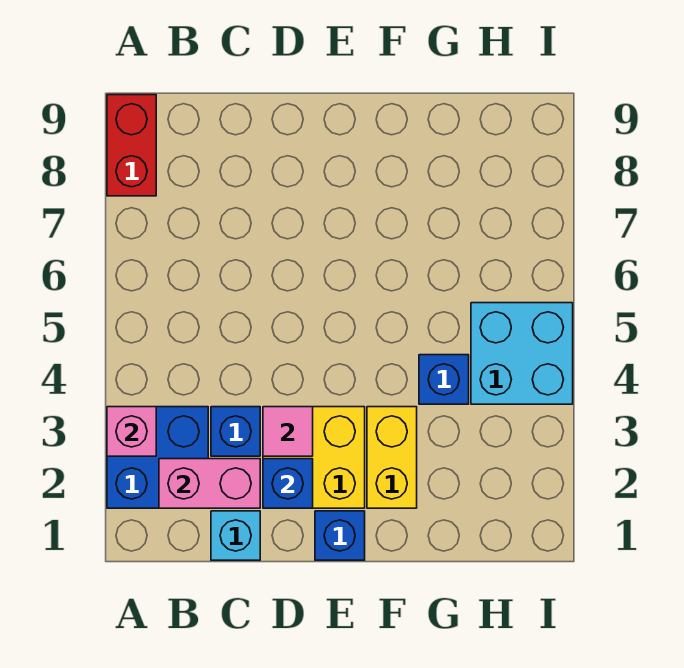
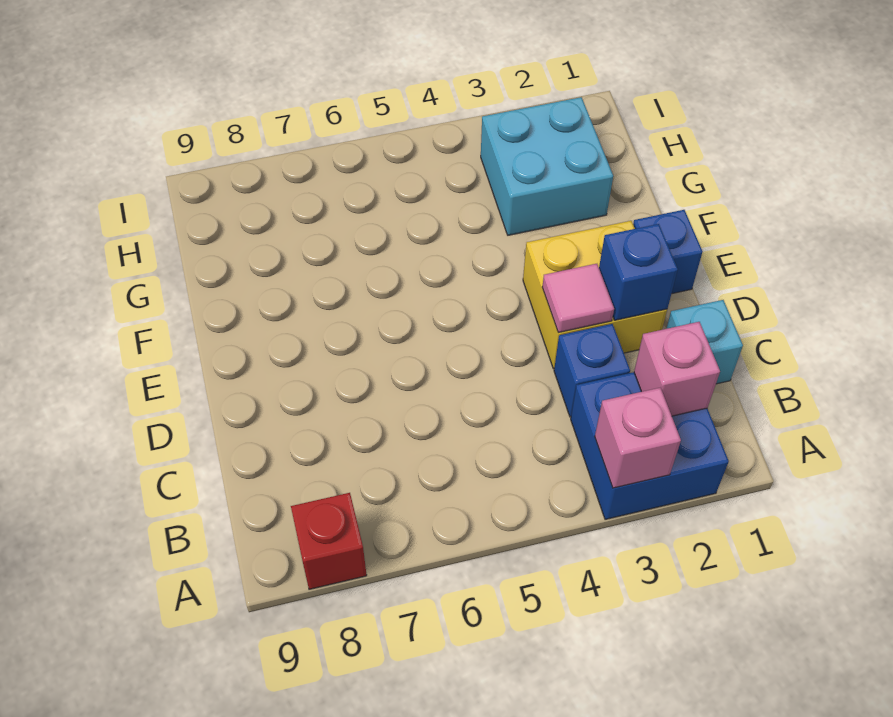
red brick A8:A9 level 1 -> red brick A8 level 1
pink brick B2:C2 level 2 -> pink brick B2 level 2
yellow brick F2:F3 level 1 -> none
blue brick G4 level 1 -> none
cyan brick H4:I5 level 1 -> cyan brick G2:H3 level 1

